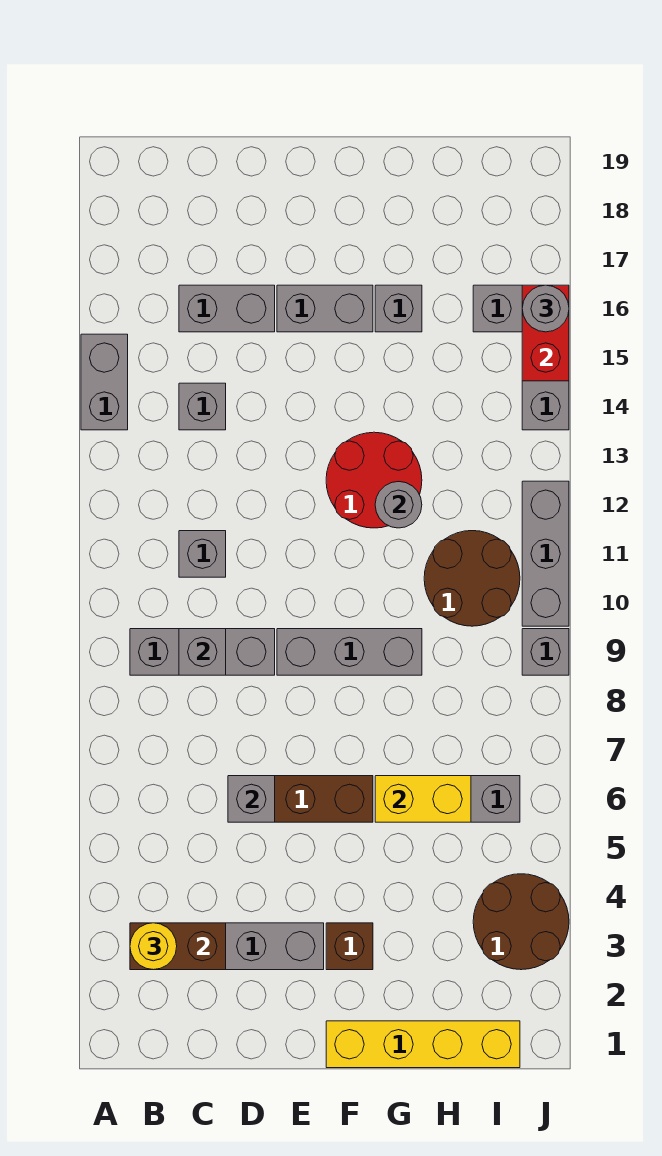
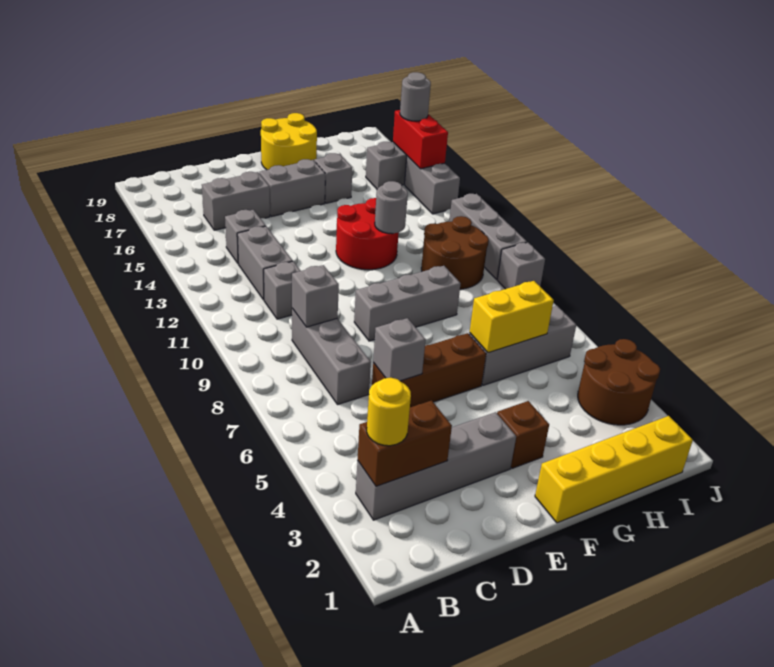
grey brick A14:A15 level 1 -> grey brick C12:C13 level 1
grey brick B9:D9 level 1 -> grey brick C7:C9 level 1
none -> yellow round brick F18:G19 level 1

